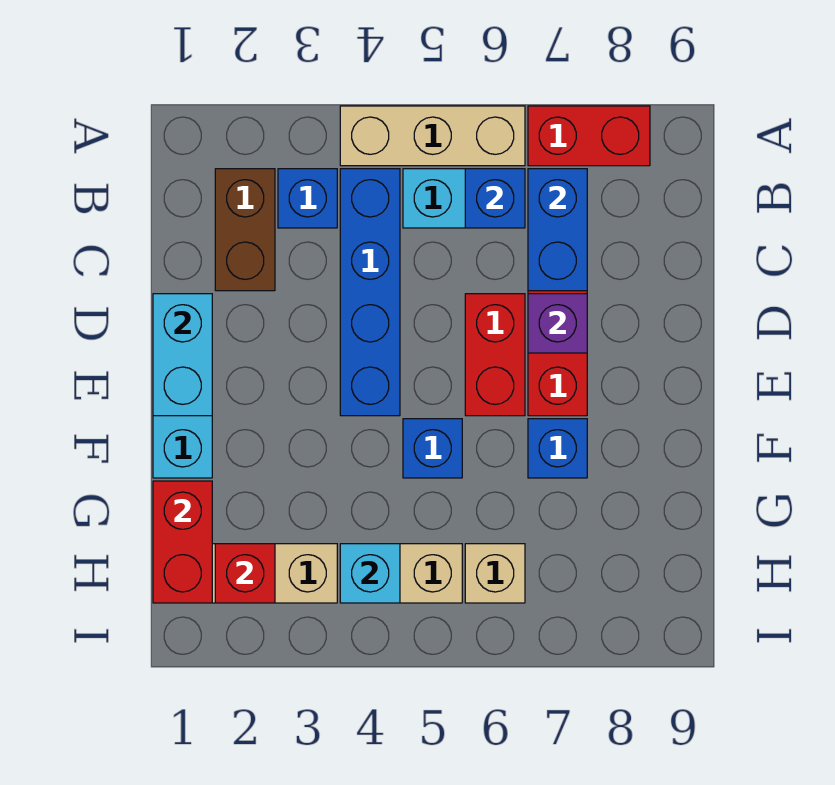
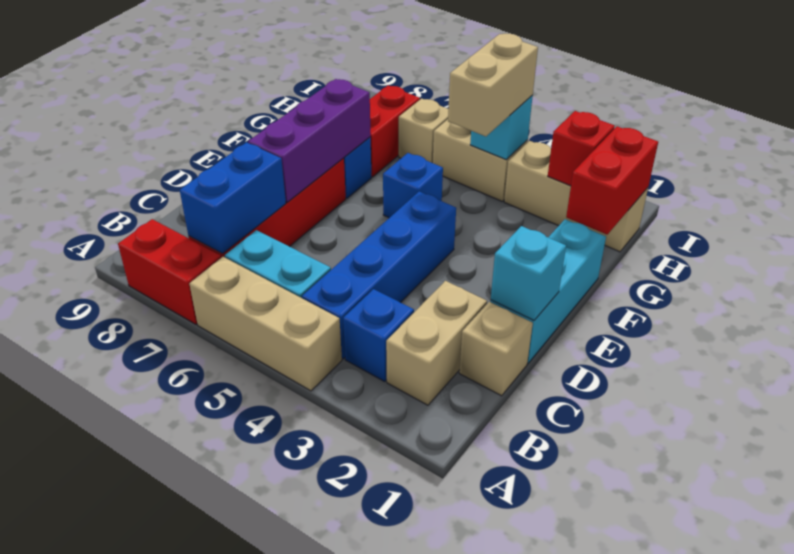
brown brick B2:C2 level 1 -> tan brick B2:C2 level 1
blue brick B6 level 2 -> none
none -> tan brick C1 level 1
cyan brick D1:E1 level 2 -> cyan brick D1 level 2
red brick D6:E6 level 1 -> red brick G7:H7 level 1
purple brick D7 level 2 -> purple brick D7:F7 level 2
none -> tan brick G4:H4 level 3

